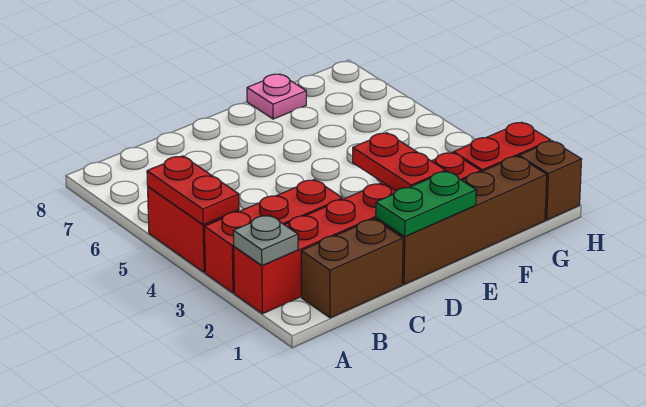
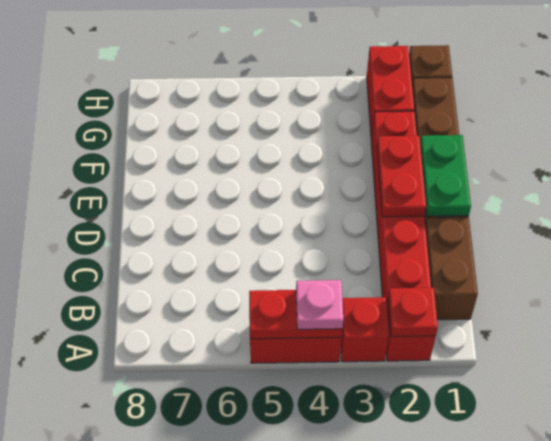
grey plate A2 level 2 -> red plate A2 level 2
red brick A3:C3 level 1 -> red brick A3 level 1
red plate E2:E3 level 2 -> red plate D2:E2 level 2
pink plate F8 level 1 -> pink plate A4 level 3

